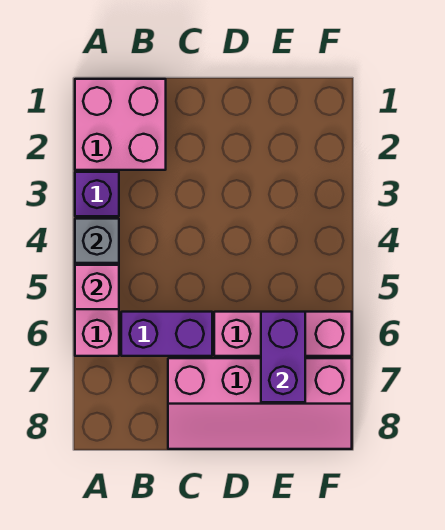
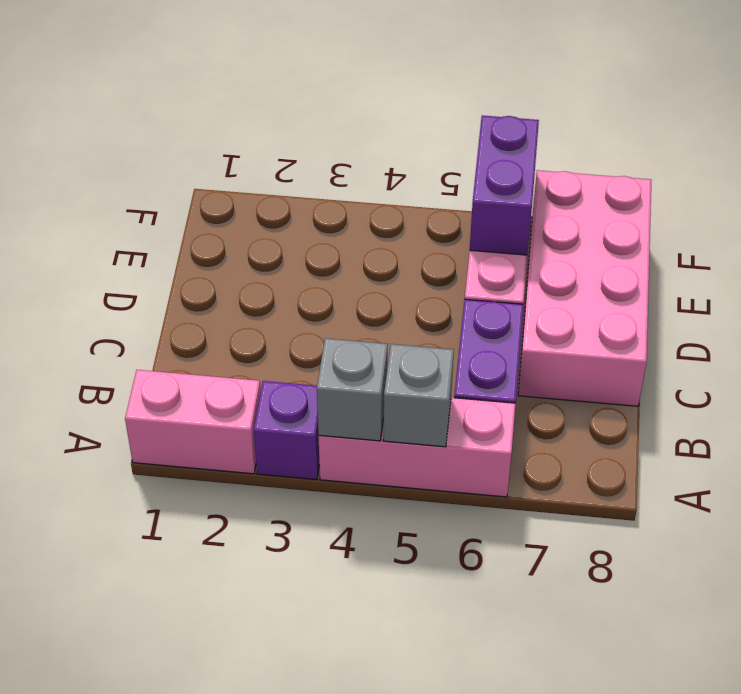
pink brick A1:B2 level 1 -> pink brick A1:A2 level 1
pink brick A5 level 2 -> grey brick A5 level 2
pink slope C7:F8 level 1 top 7 -> pink brick C7:F8 level 1
purple brick E6:E7 level 2 -> purple brick E6:F6 level 2

